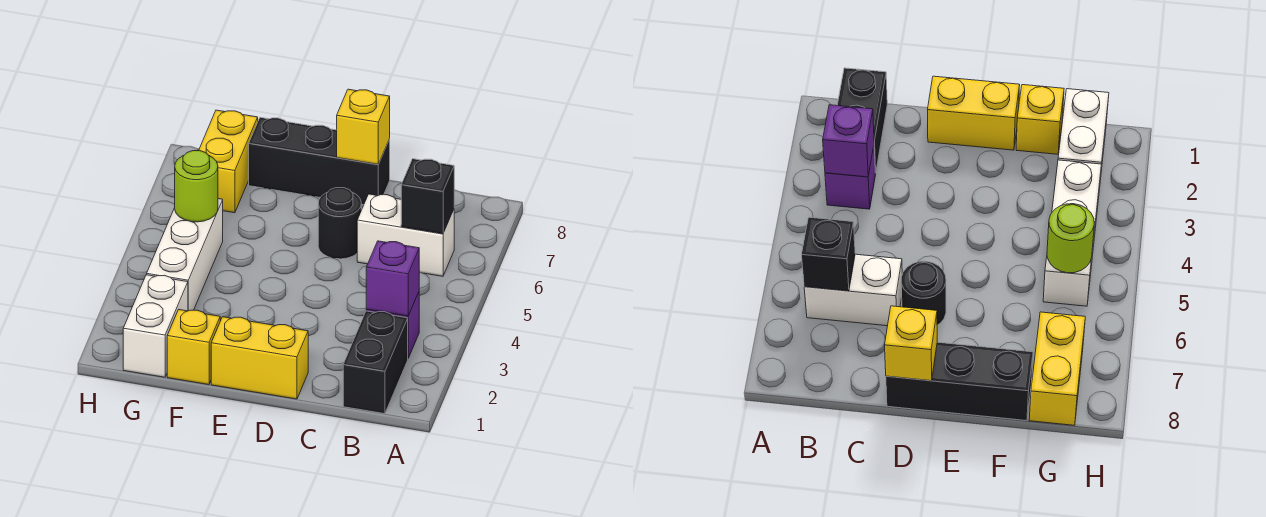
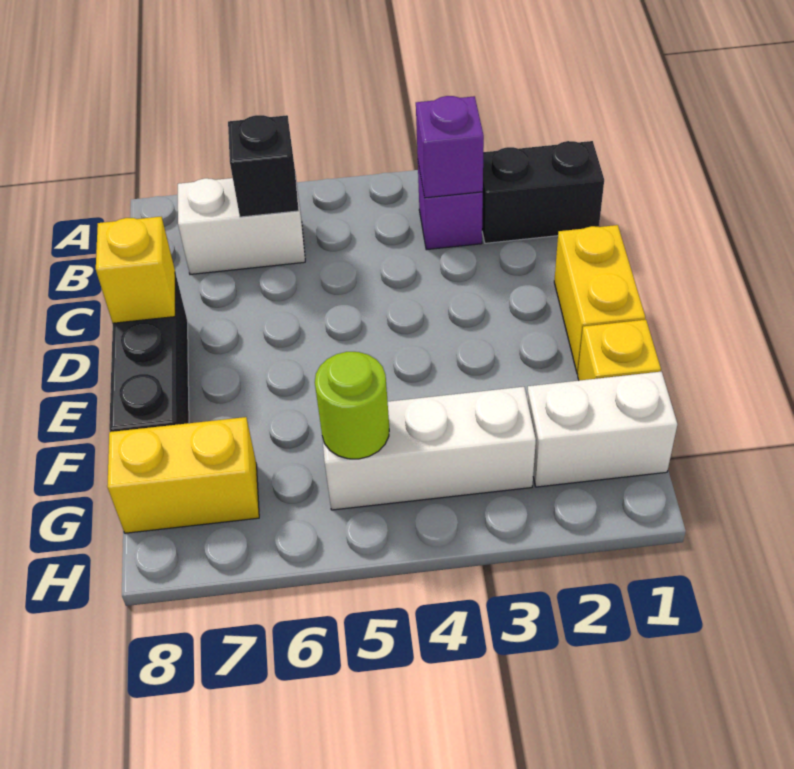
white brick B6:C6 level 1 -> white brick B6:B7 level 1
black round brick D6 level 1 -> none

